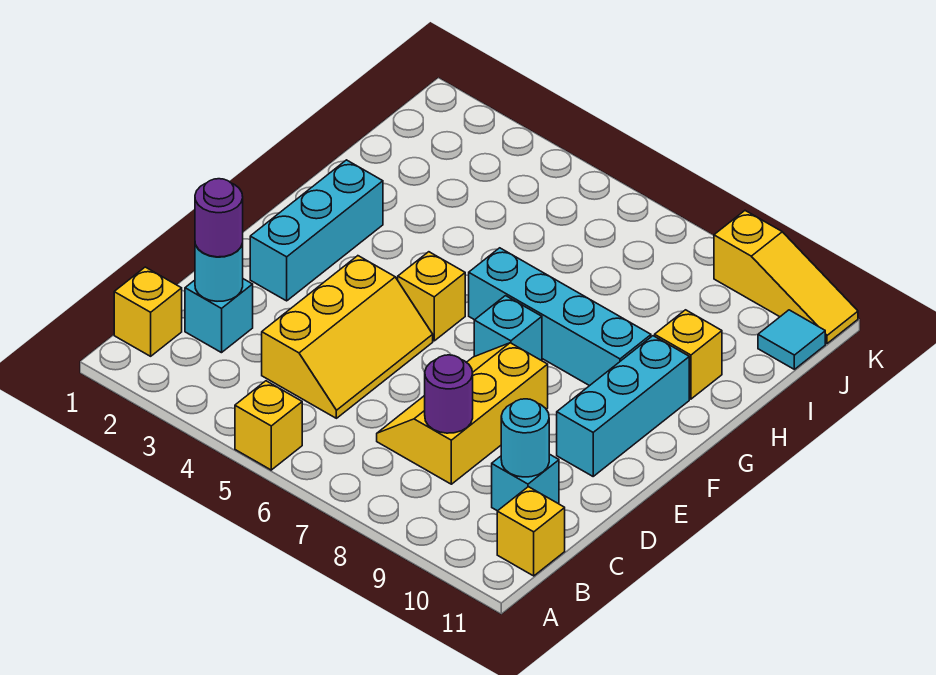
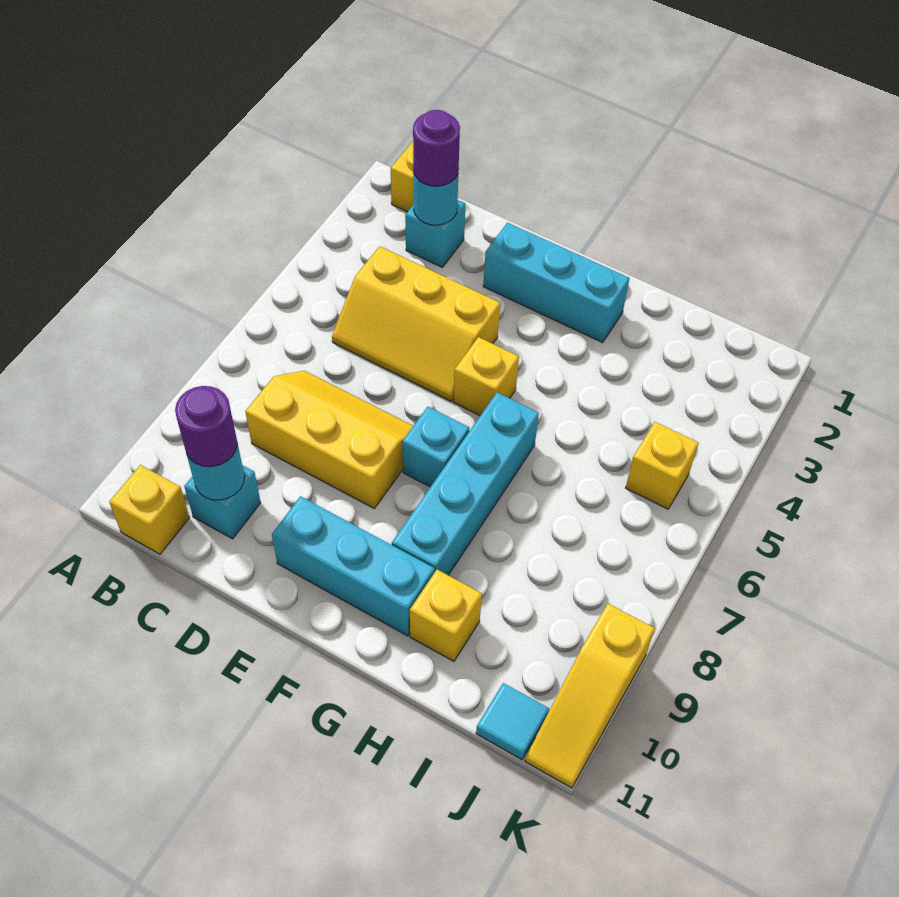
yellow brick A5 level 1 -> yellow brick J5 level 1
purple round brick C8 level 2 -> purple round brick C10 level 3

